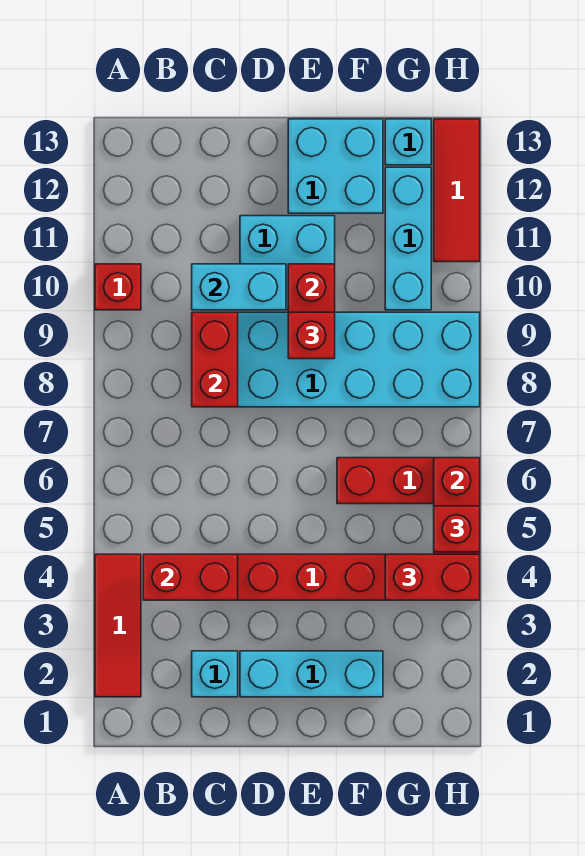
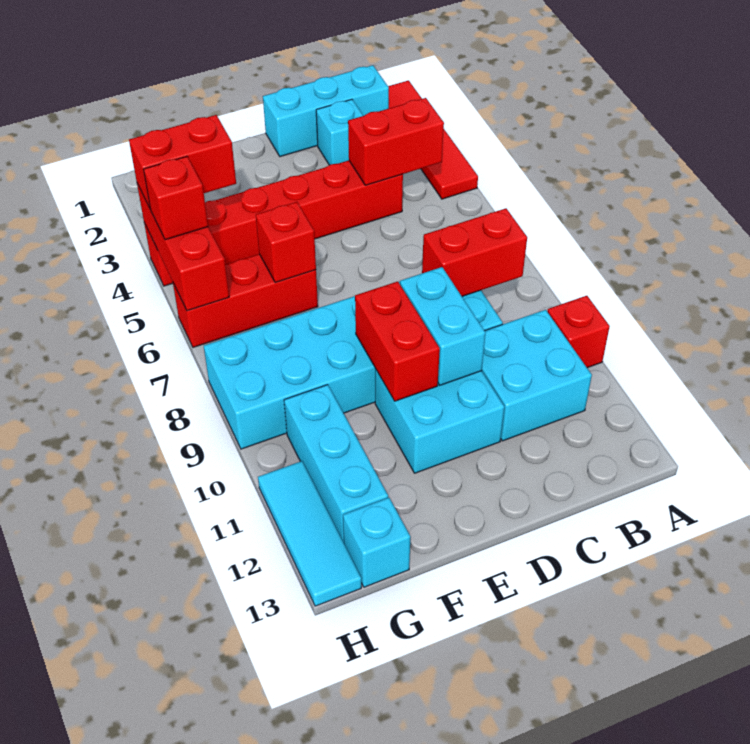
red tile A2:A4 level 1 -> red tile A1:A4 level 1
red brick C8:C9 level 2 -> red brick B8:C8 level 2
cyan brick C10:D10 level 2 -> cyan brick D9:D10 level 2
cyan brick D2:F2 level 1 -> cyan brick B1:D1 level 1
red brick E9 level 3 -> red brick F6 level 2
cyan brick E12:F13 level 1 -> cyan brick B10:C11 level 1
red tile H11:H13 level 1 -> cyan tile H11:H13 level 1

